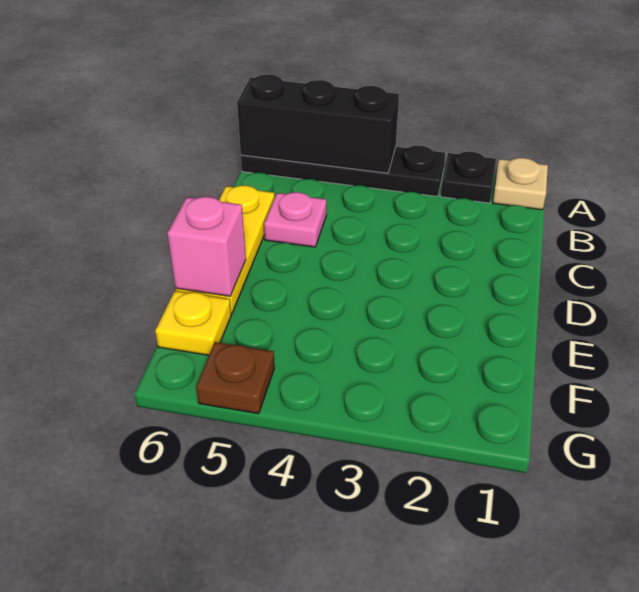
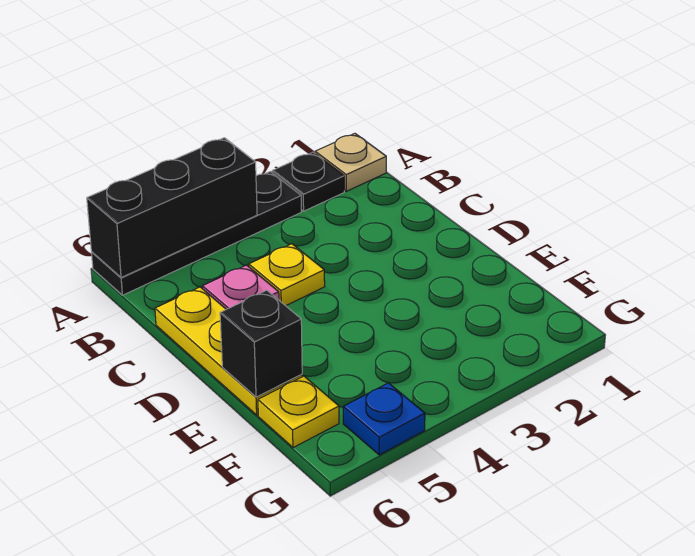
none -> yellow plate C4 level 1
pink brick E6 level 2 -> black brick E6 level 2
brown plate G5 level 1 -> blue plate G5 level 1

